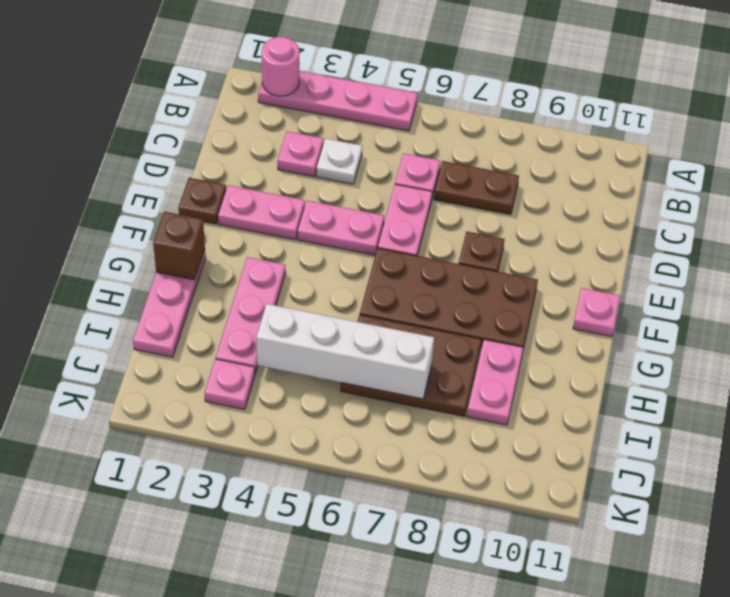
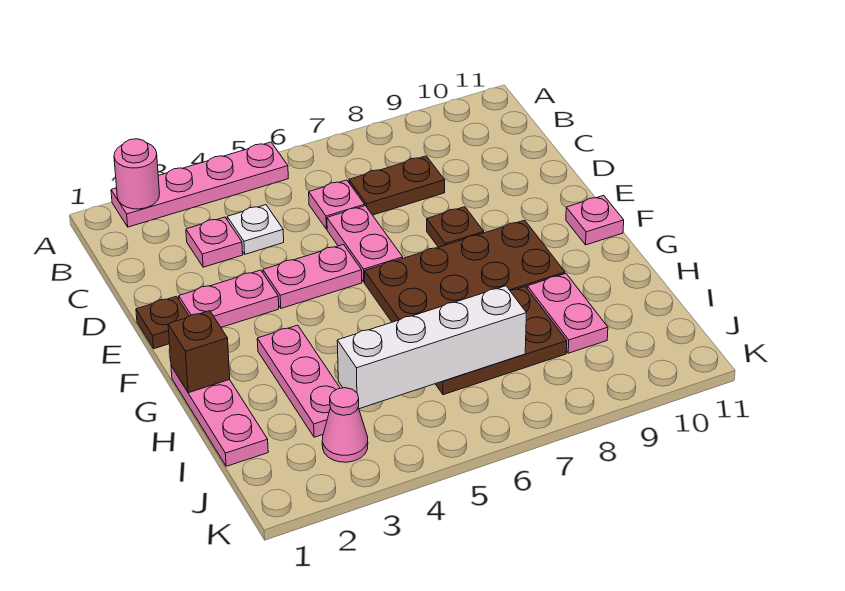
pink plate J3 level 1 -> pink cone J3 level 1

